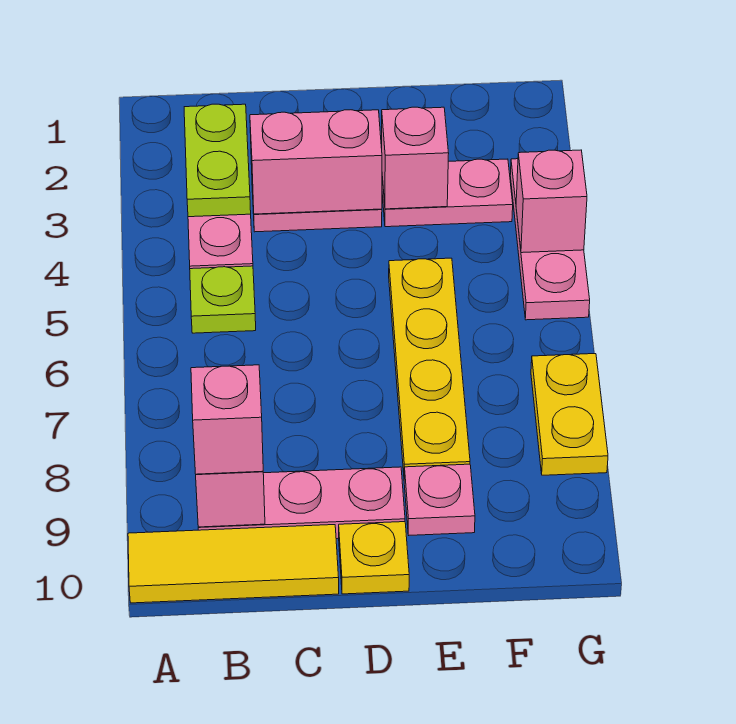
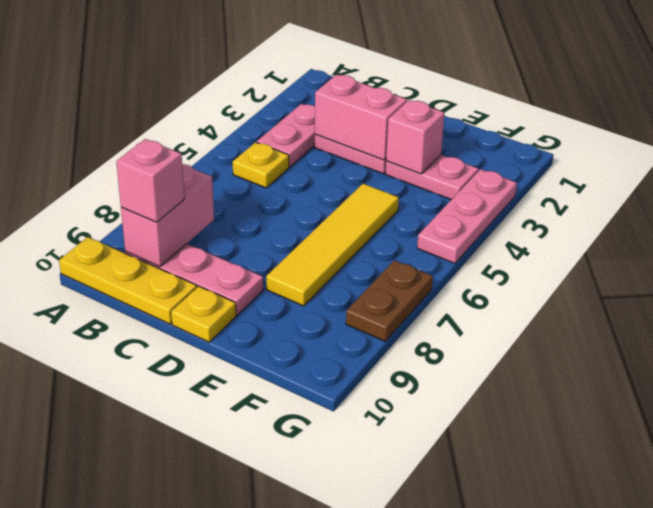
yellow tile A10:C10 level 1 -> yellow plate A10:C10 level 1
lime plate B2:B3 level 2 -> none
lime plate B5 level 1 -> yellow plate B5 level 1
yellow plate E5:E8 level 1 -> yellow tile E5:E8 level 1
pink plate E9 level 1 -> none
pink brick G4 level 2 -> none
yellow plate G7:G8 level 1 -> brown plate G7:G8 level 1

